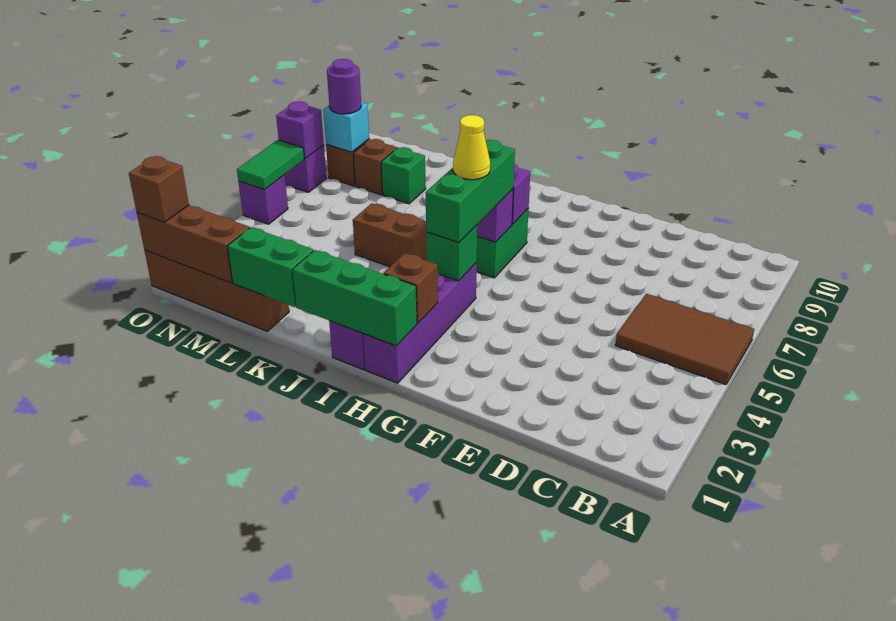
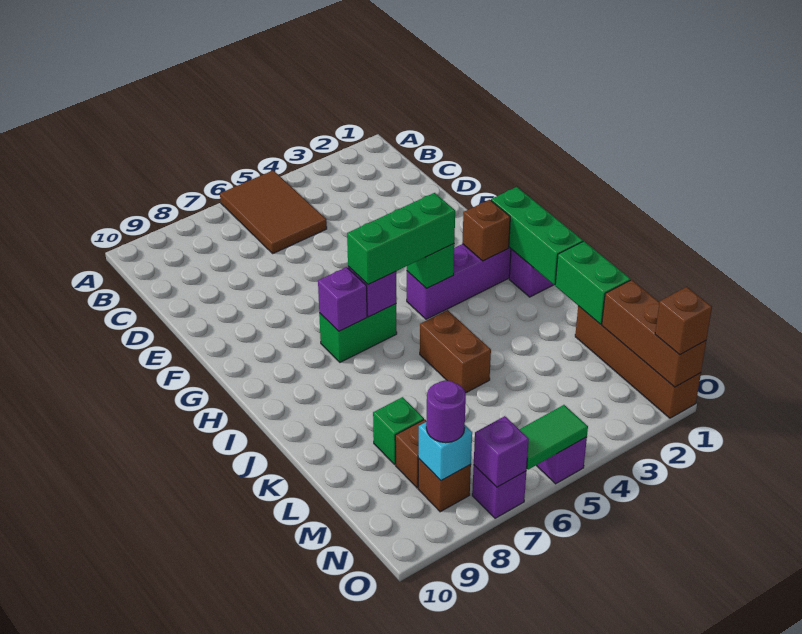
yellow cone H5 level 4 -> none

